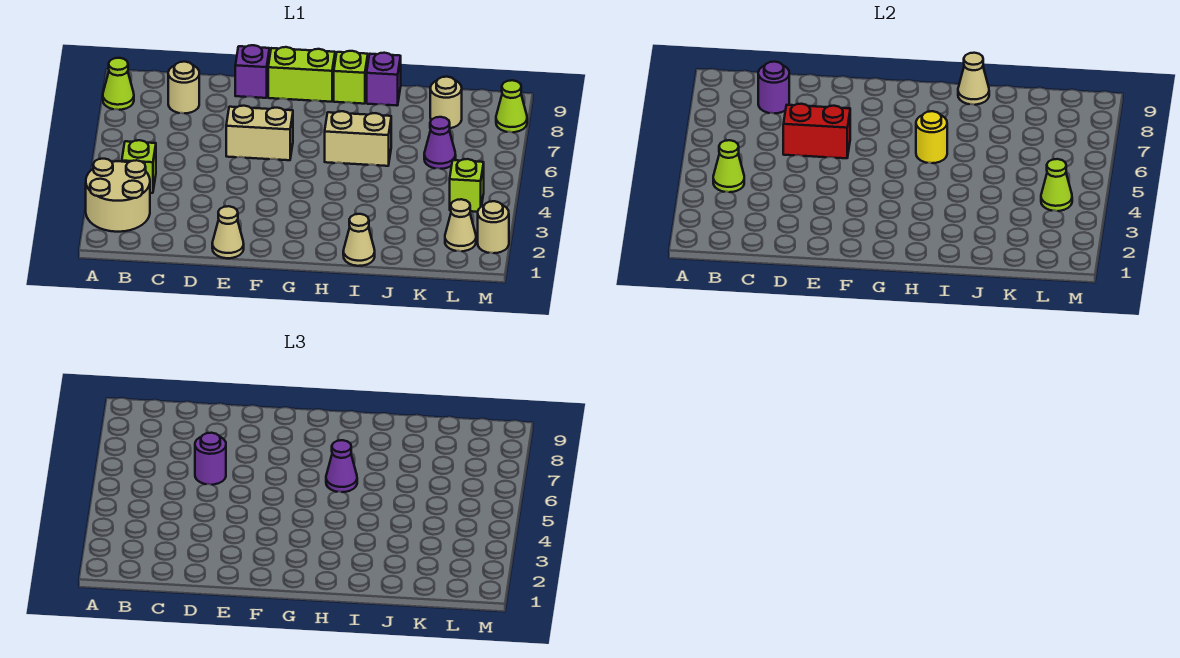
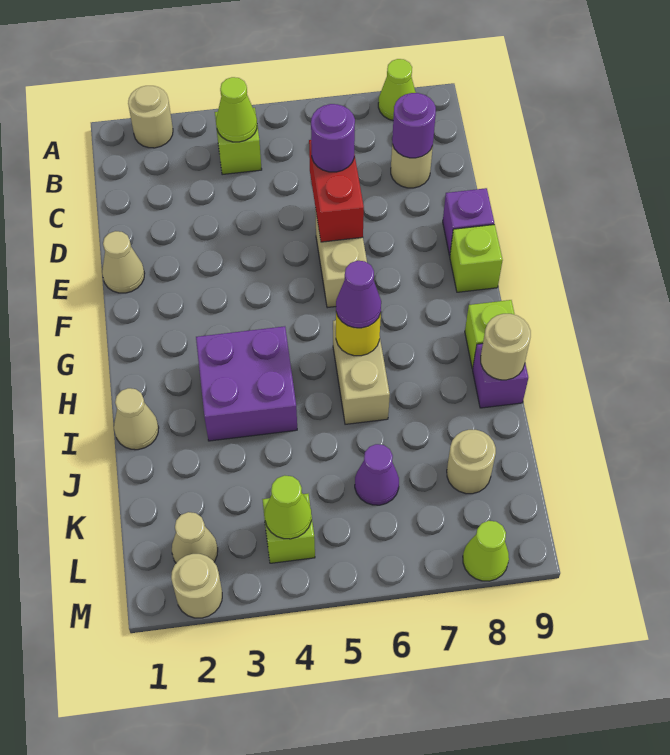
tan round brick A2:B3 level 1 -> tan round brick A2 level 1
lime brick F9:G9 level 1 -> lime brick F9 level 1
none -> purple brick H3:I4 level 1
tan cone I9 level 2 -> tan round brick I9 level 2

